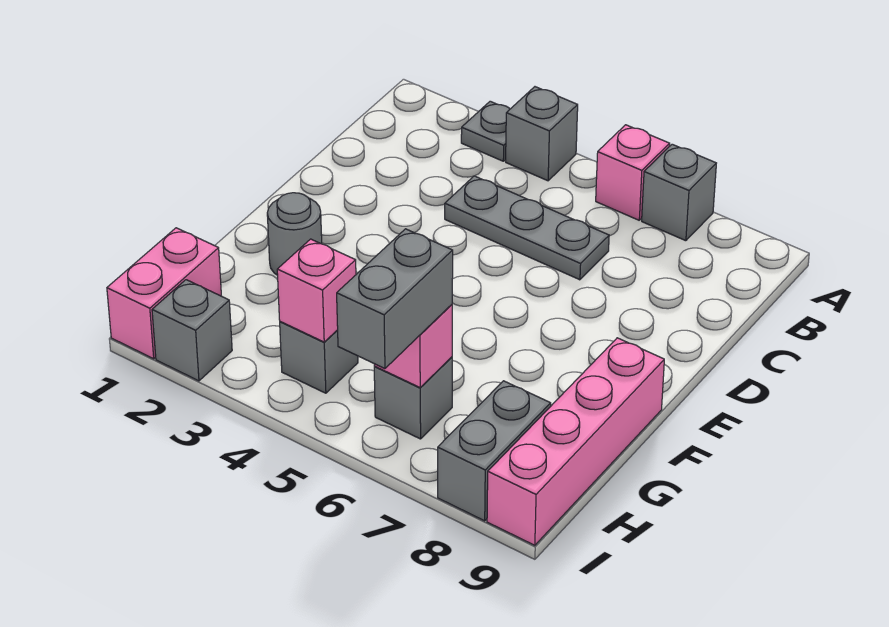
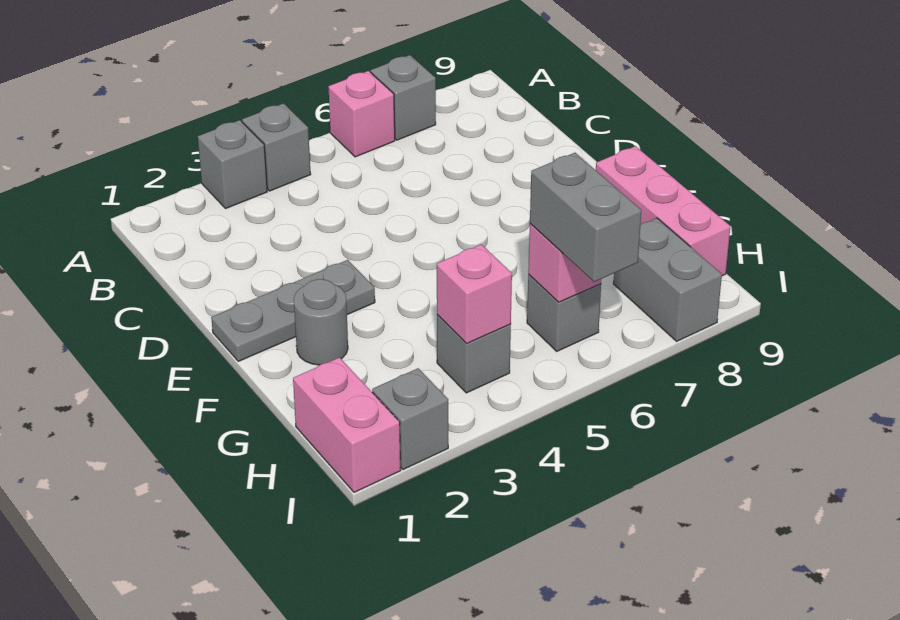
grey plate A3 level 1 -> grey brick A3 level 1
grey plate C4:C6 level 1 -> grey plate E1:E3 level 1
pink brick F9:I9 level 1 -> pink brick F9:H9 level 1

